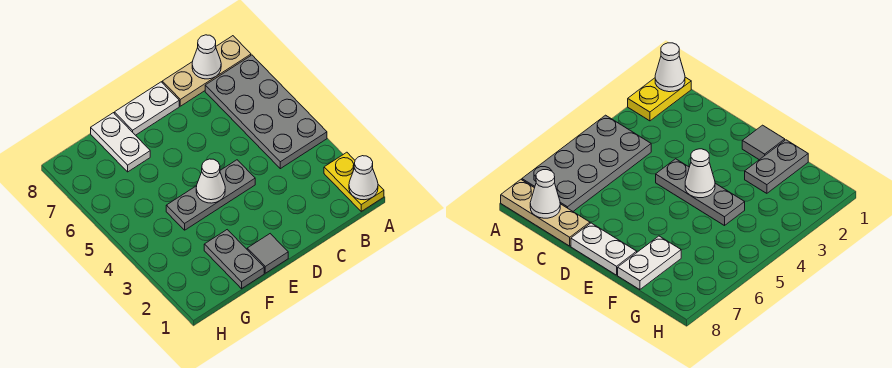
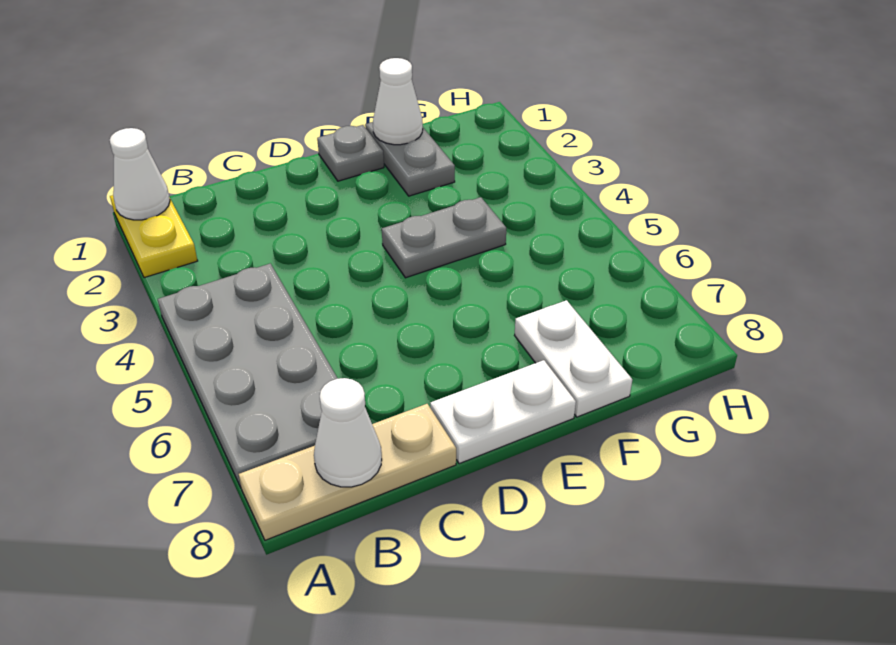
grey plate D4:F4 level 1 -> grey plate E4:F4 level 1
grey tile E1 level 1 -> grey plate E1 level 1
white cone E4 level 2 -> white cone F1 level 2

